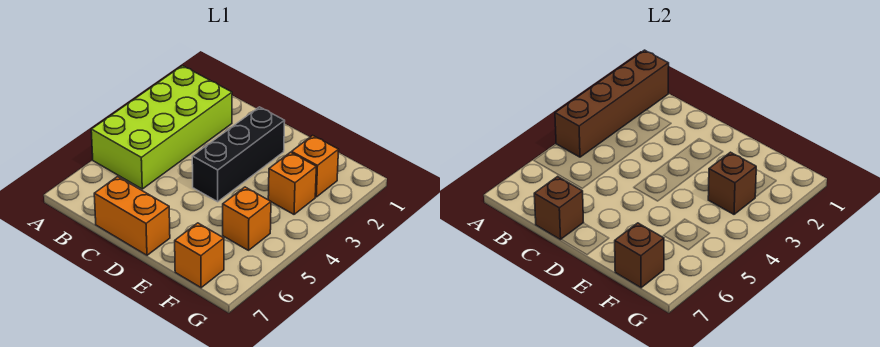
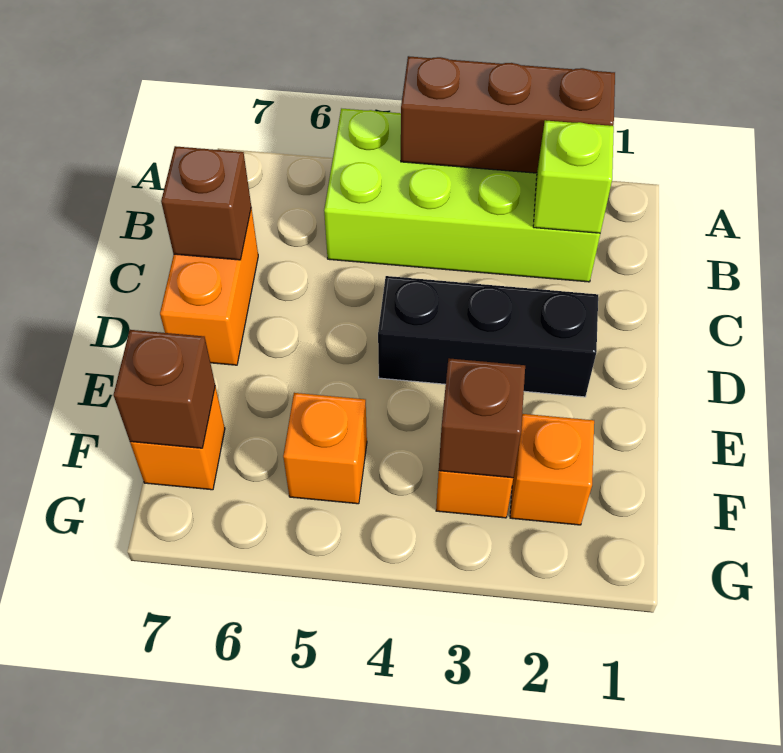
brown brick A1:A4 level 2 -> brown brick A2:A4 level 2
none -> lime brick B2 level 2

